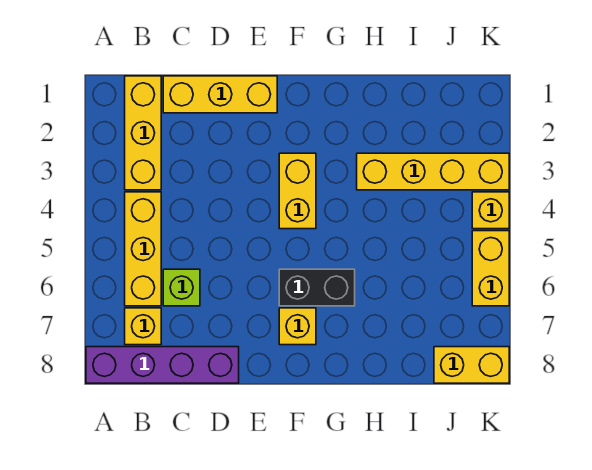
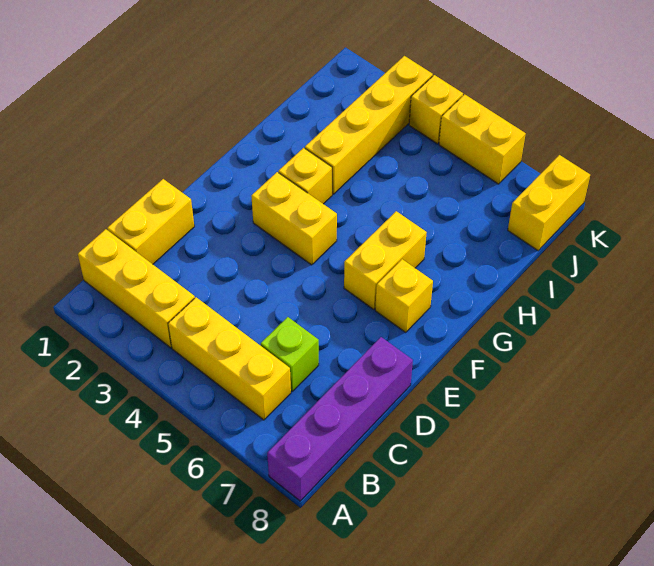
yellow brick B7 level 1 -> yellow brick G3 level 1
yellow brick C1:E1 level 1 -> yellow brick C1:D1 level 1
black brick F6:G6 level 1 -> yellow brick F6:G6 level 1

